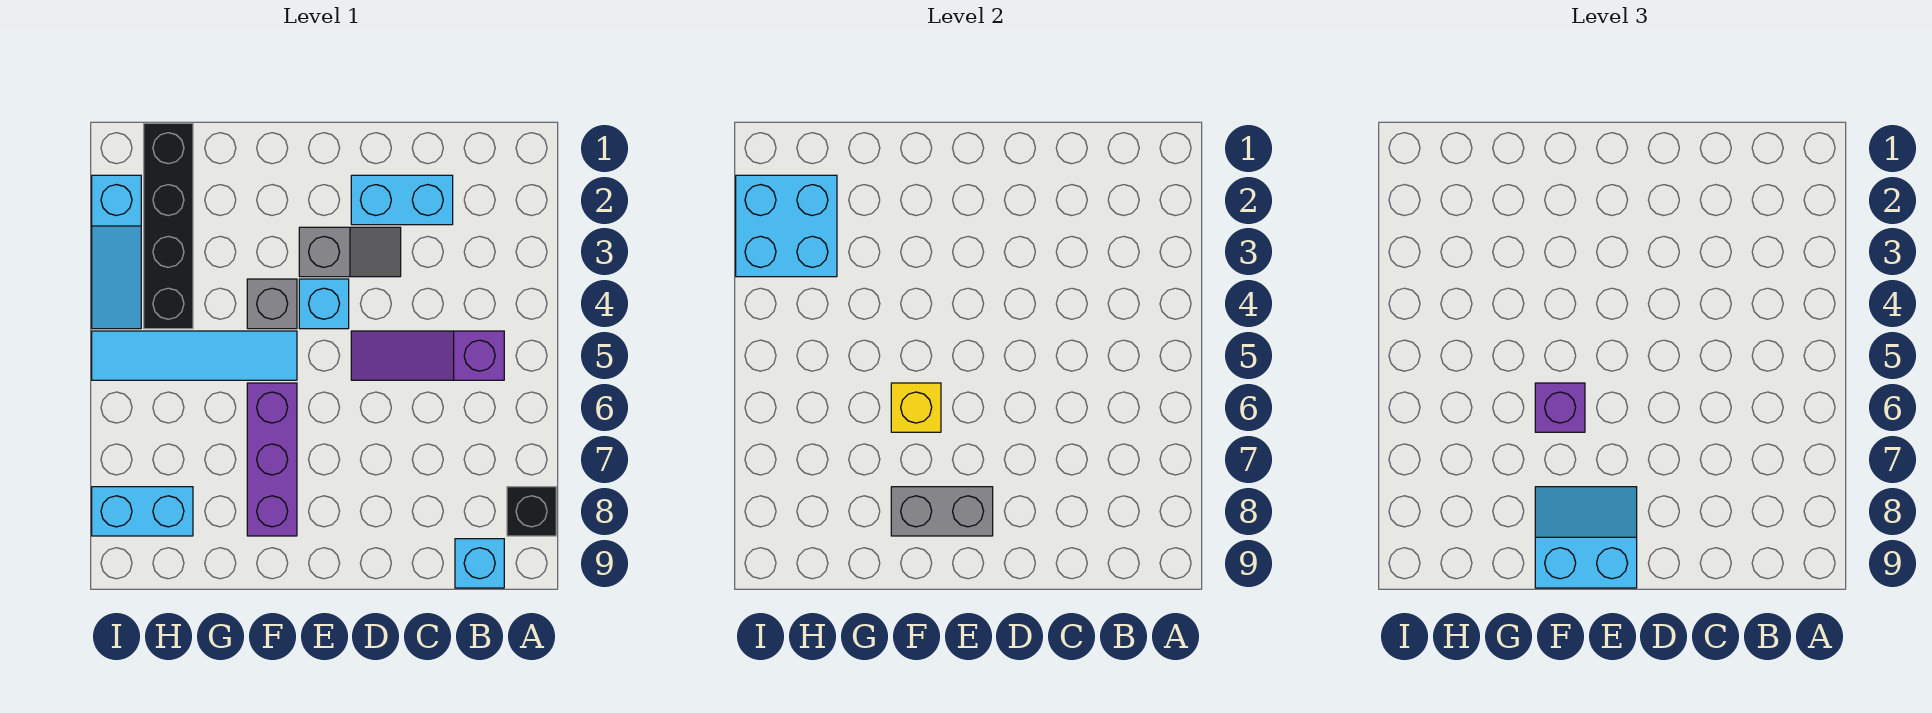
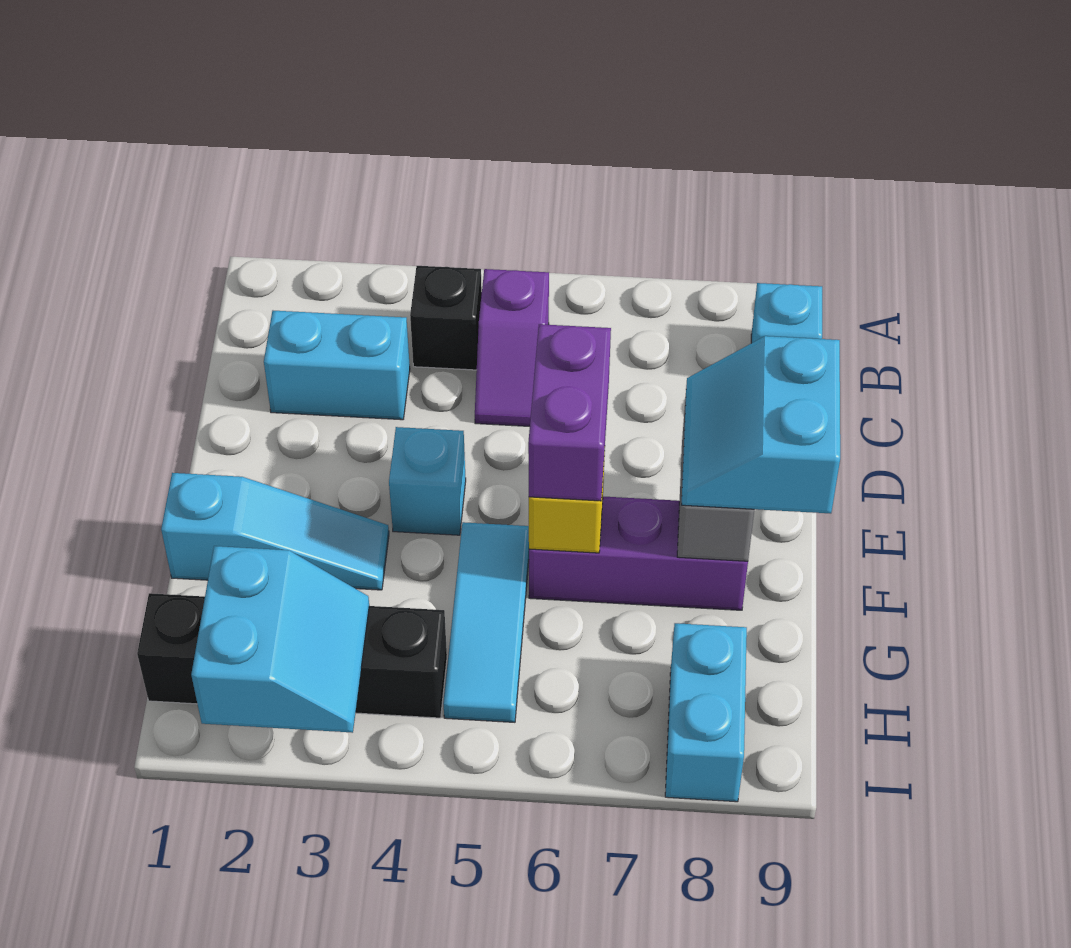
black brick A8 level 1 -> black brick B4 level 1
purple slope B5:D5 level 1 top B -> purple slope B5:C5 level 1 top B
cyan brick C2:D2 level 1 -> cyan brick C2:C3 level 1
grey slope D3:E3 level 1 top E -> none
grey brick F4 level 1 -> none
cyan tile F5:I5 level 1 -> cyan tile F5:H5 level 1
purple brick F6 level 3 -> purple brick E6:F6 level 3
cyan brick H2:I3 level 2 -> cyan slope H2:I3 level 2 top 2
cyan slope I2:I4 level 1 top 2 -> cyan slope F1:F3 level 1 top 1

